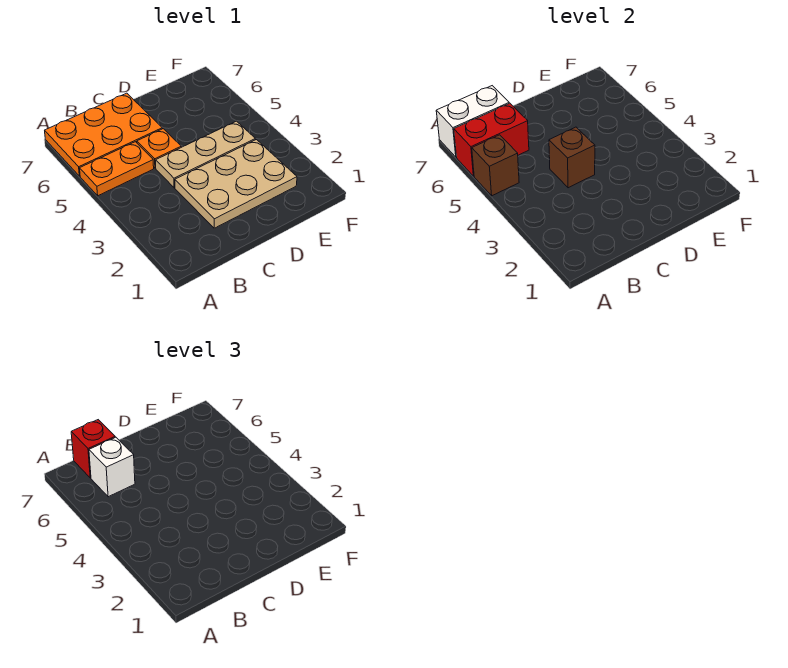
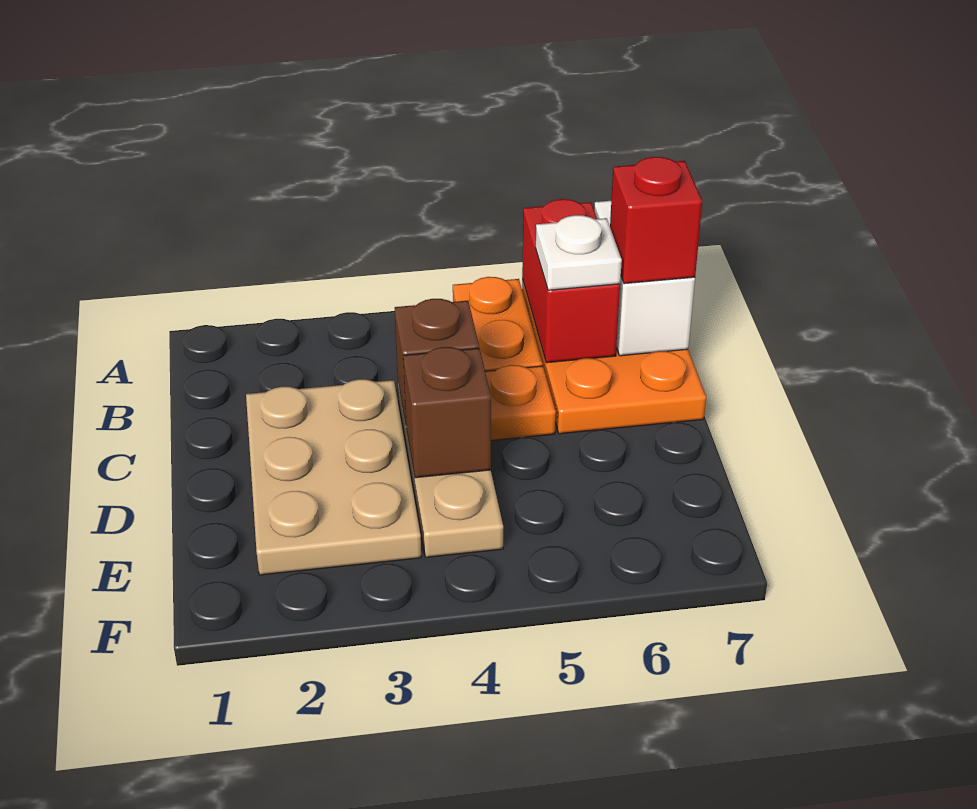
brown brick A5 level 2 -> brown brick D4 level 2
white brick B6 level 3 -> white plate B6 level 3

